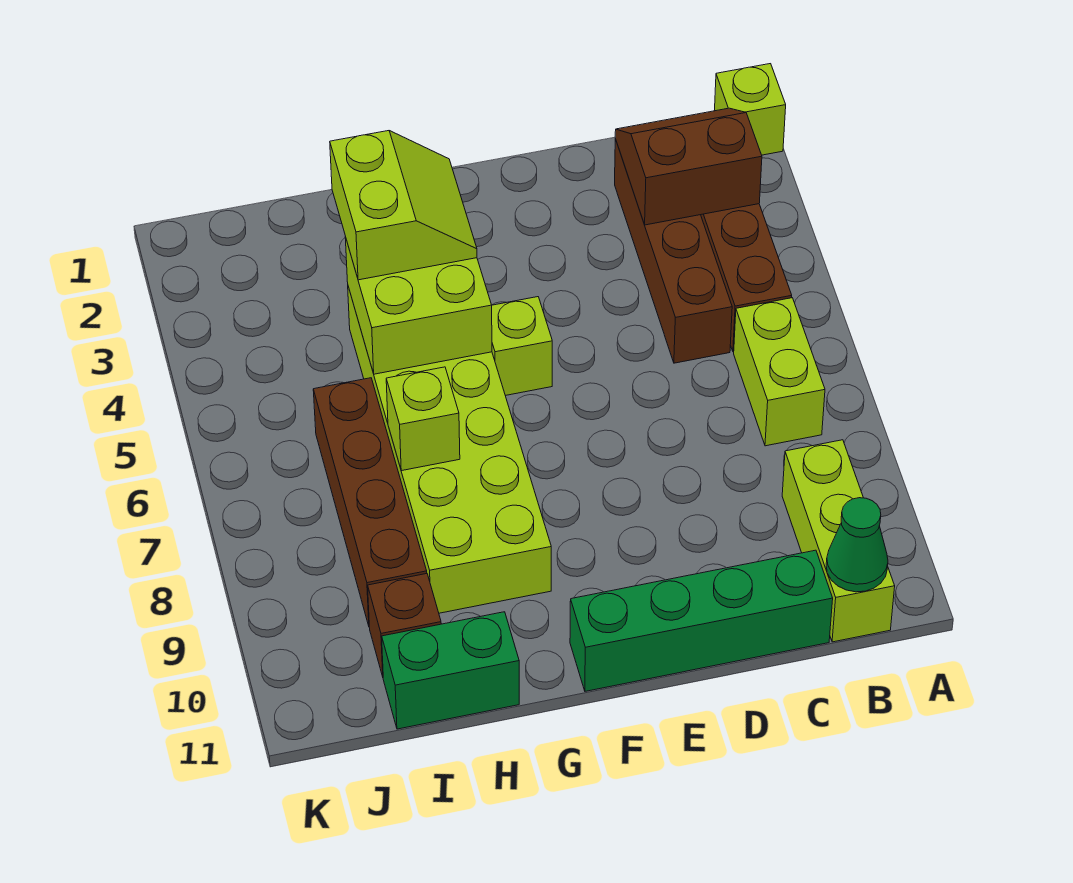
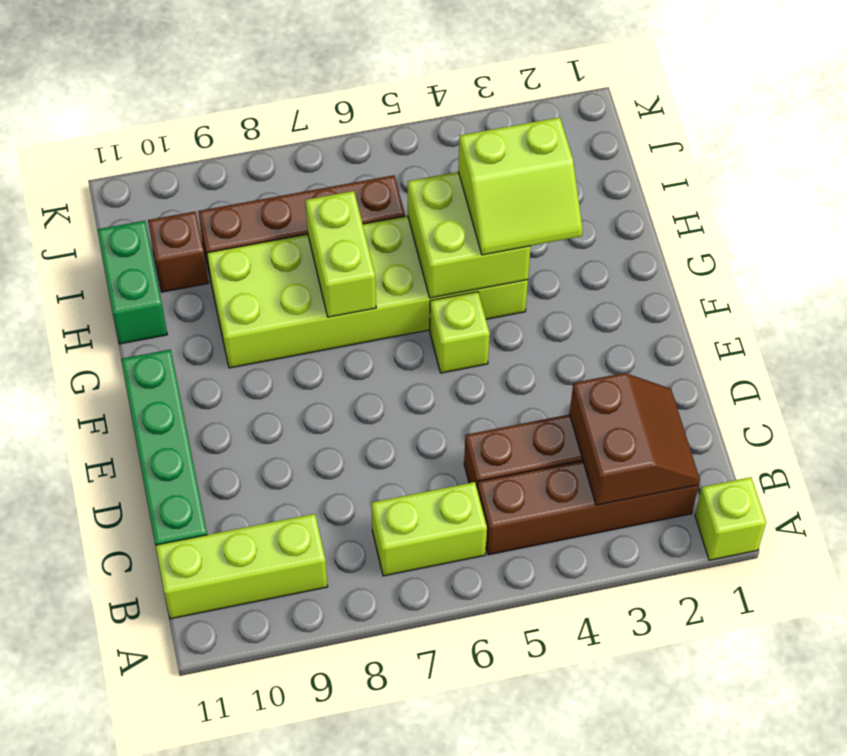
green cone B11 level 2 -> none
lime brick H7 level 2 -> lime brick G7:H7 level 2

